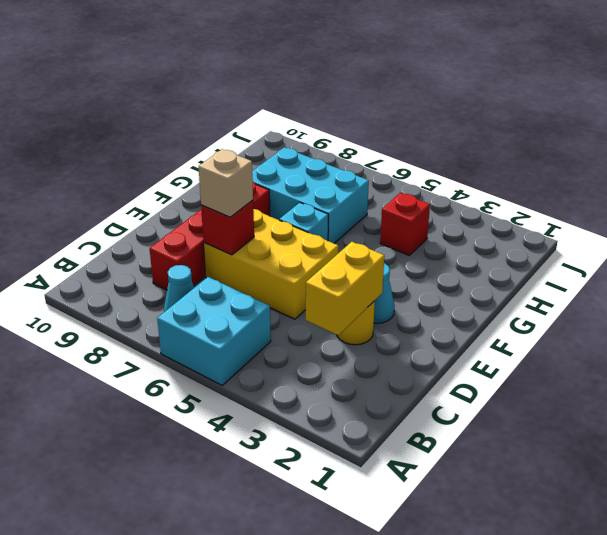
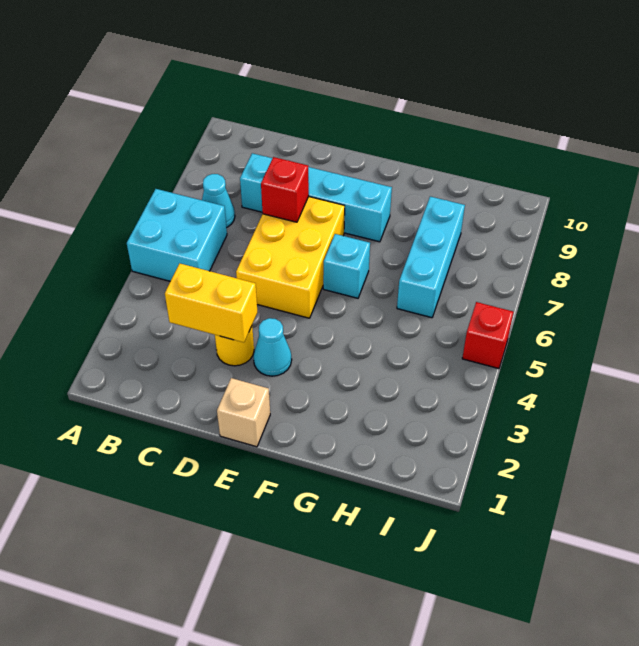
red brick C8:F8 level 1 -> cyan brick C8:F8 level 1
tan brick D7 level 3 -> tan brick E1 level 1
cyan brick G6:H8 level 1 -> cyan brick H6:H8 level 1
red brick H4 level 1 -> red brick J5 level 1

